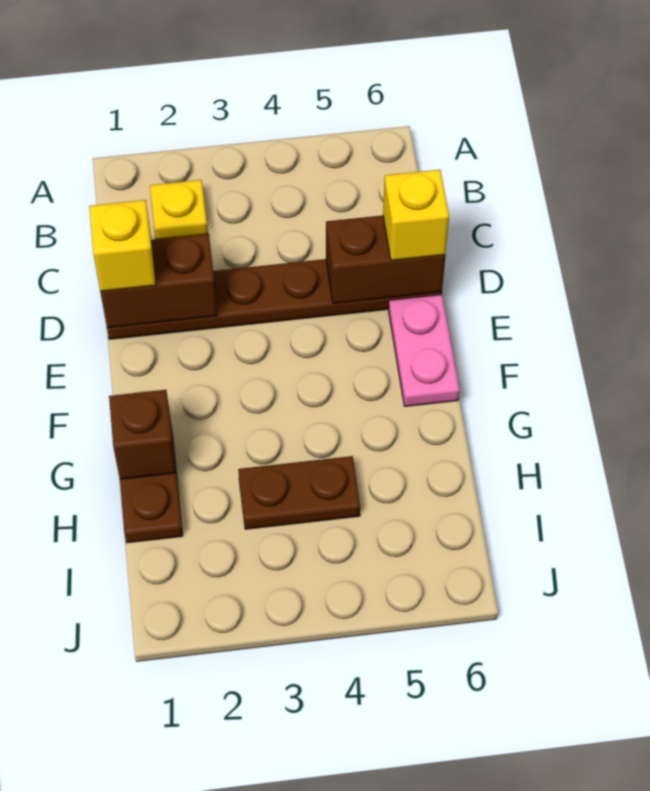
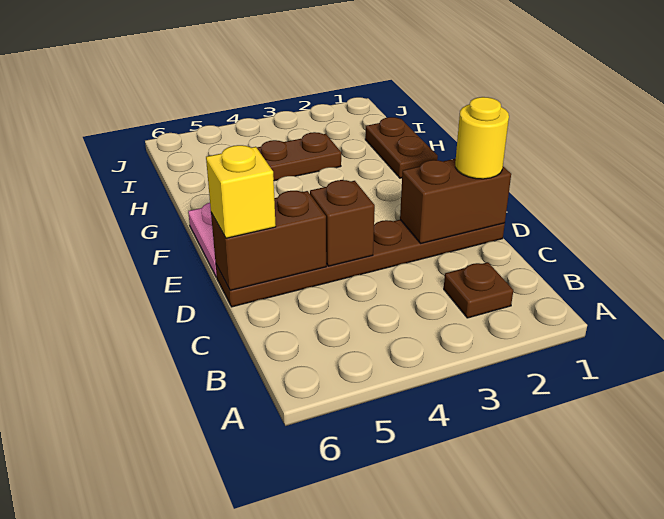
yellow plate B2 level 1 -> brown plate B2 level 1
yellow brick D1 level 3 -> yellow round brick D1 level 3
brown brick G1 level 2 -> brown brick D4 level 2

